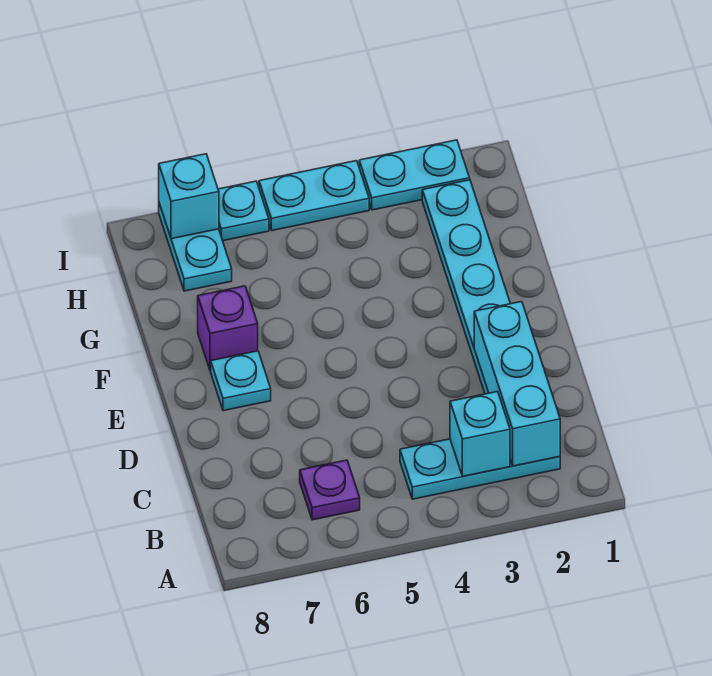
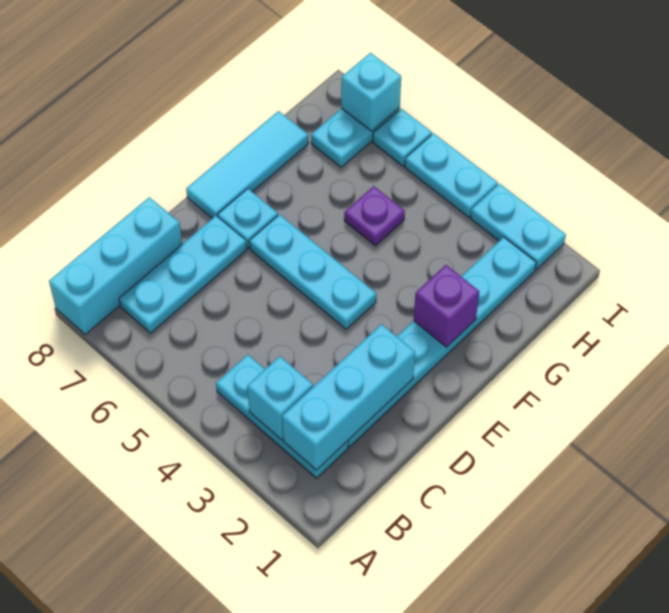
none -> cyan brick A8:C8 level 1
purple plate B6 level 1 -> purple plate G5 level 1
none -> cyan plate B7:D7 level 1
none -> cyan plate E4:E6 level 1
none -> cyan tile E8:G8 level 1
purple brick F7 level 1 -> purple brick F2 level 2

